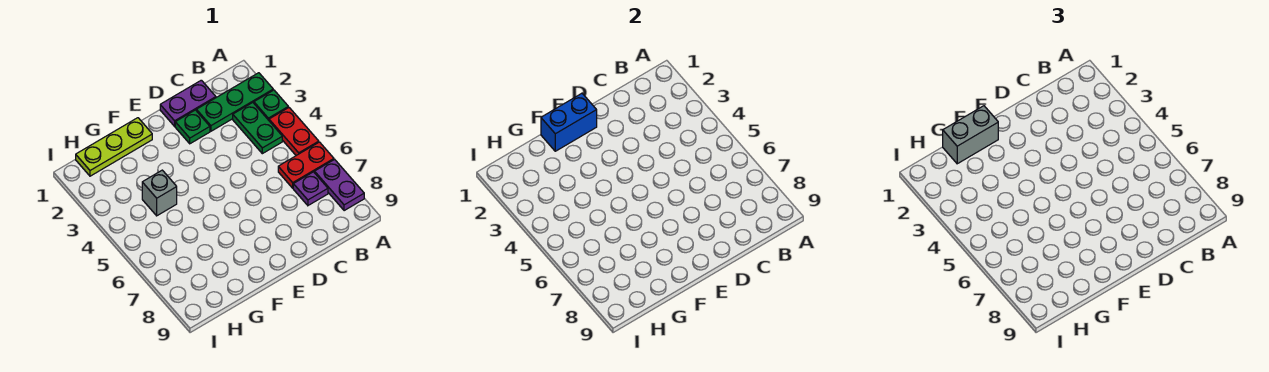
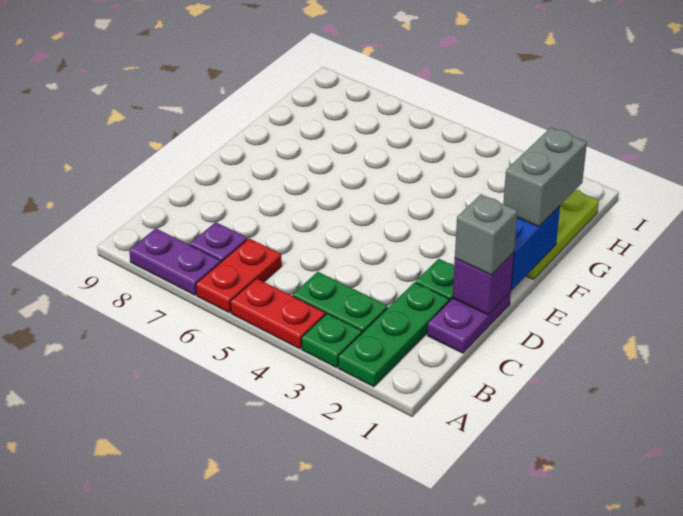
none -> purple brick D1 level 2
grey brick G4 level 1 -> grey brick D1 level 3

